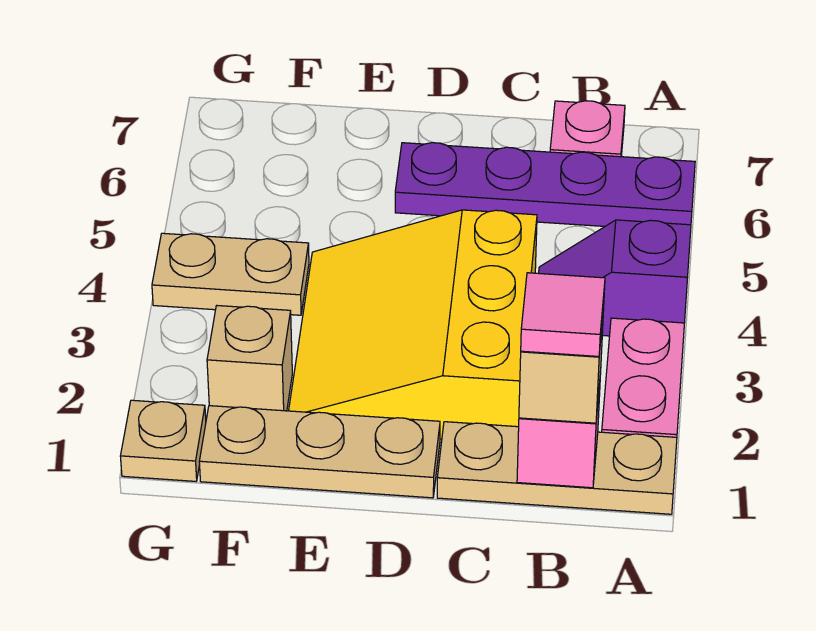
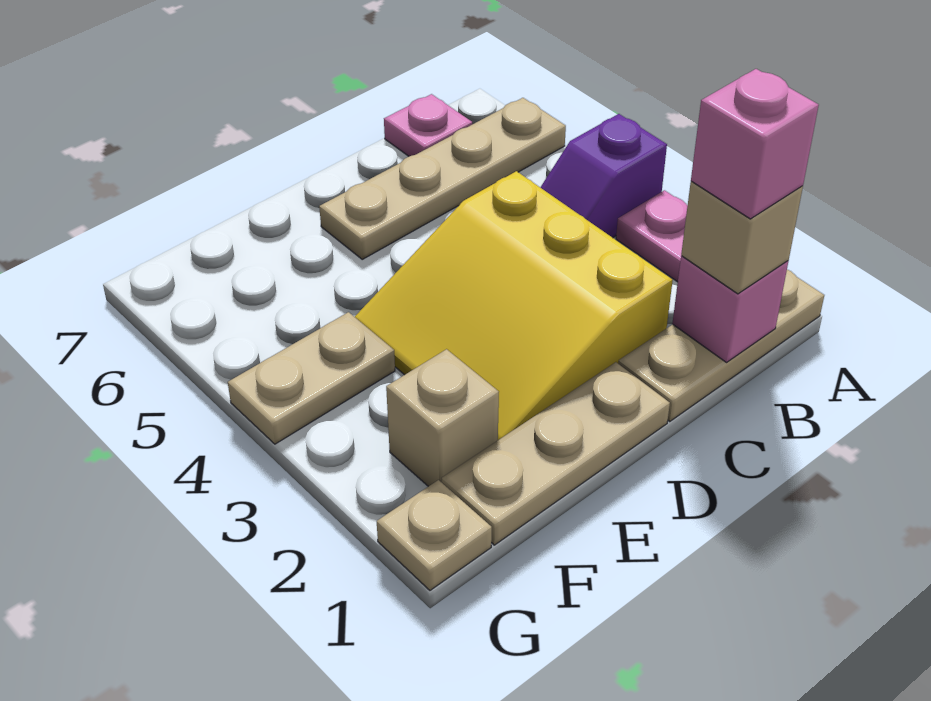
purple plate A6:D6 level 1 -> tan plate A6:D6 level 1
pink tile B1 level 4 -> pink brick B1 level 4

